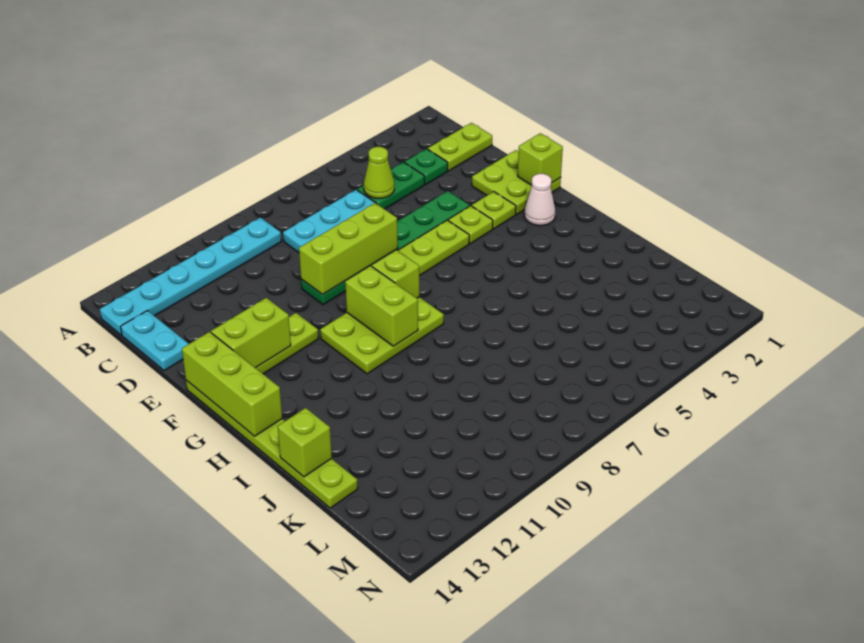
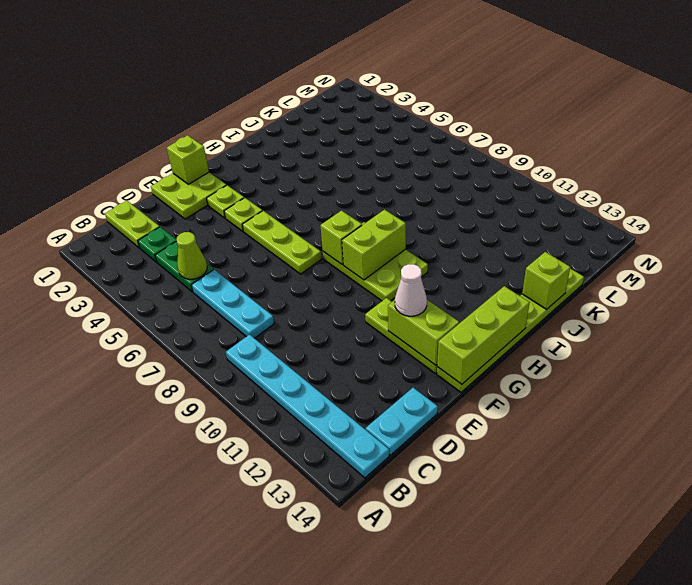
green plate E4:E9 level 1 -> none
lime brick E7:E9 level 2 -> none
white cone G2 level 1 -> white cone F12 level 3

